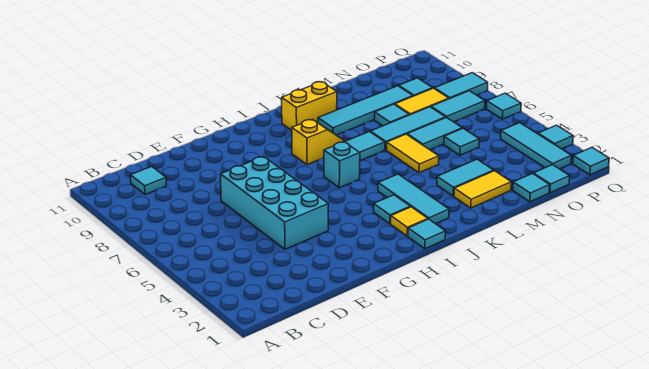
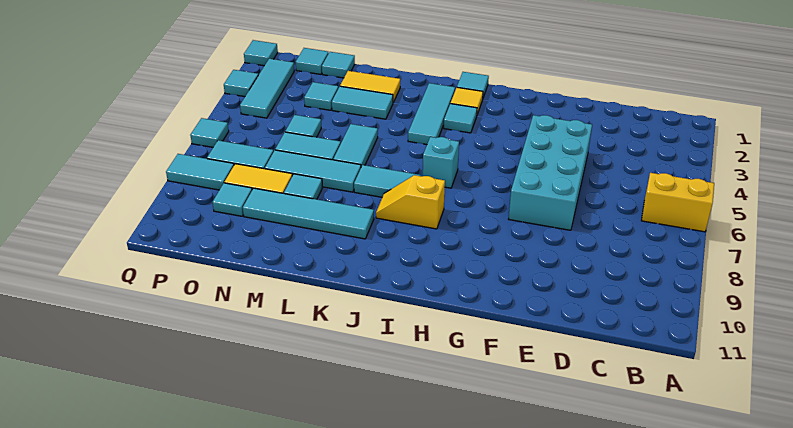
cyan tile C10 level 1 -> cyan tile N3 level 1
yellow brick J10:K10 level 1 -> yellow brick A6:B6 level 1
yellow tile L5:L6 level 1 -> cyan tile L5:L6 level 1

